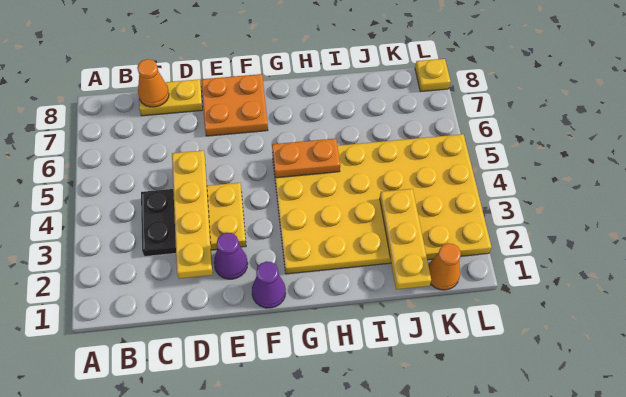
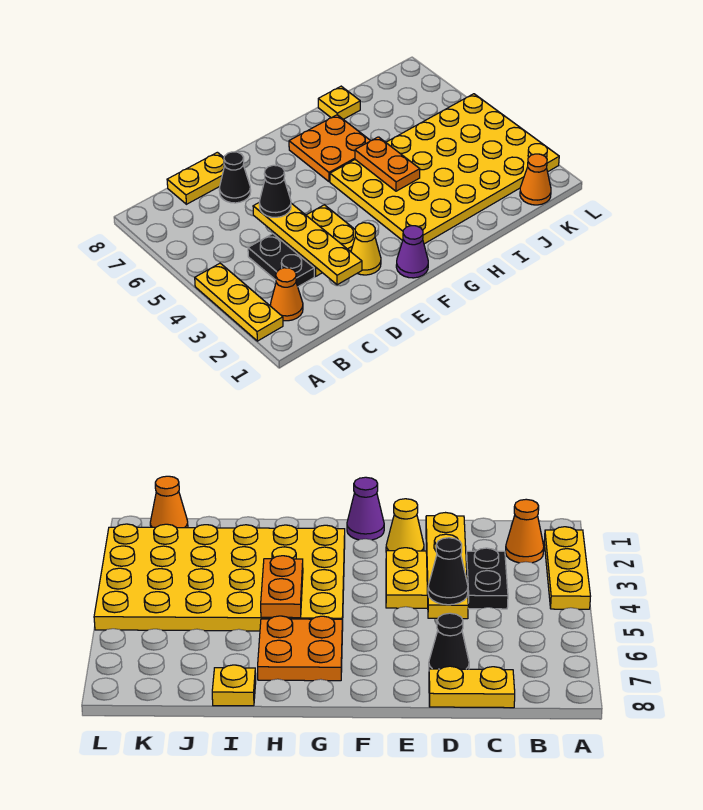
orange cone C8 level 2 -> orange cone B2 level 1
none -> black cone D5 level 3
none -> black cone D7 level 1
purple cone E2 level 1 -> yellow cone E2 level 1
orange plate E7:F8 level 1 -> orange plate G6:H7 level 1
orange plate G5:H5 level 2 -> orange plate H4:H5 level 2
yellow plate J1:J3 level 2 -> yellow plate A2:A4 level 1
yellow plate L8 level 1 -> yellow plate I8 level 1

